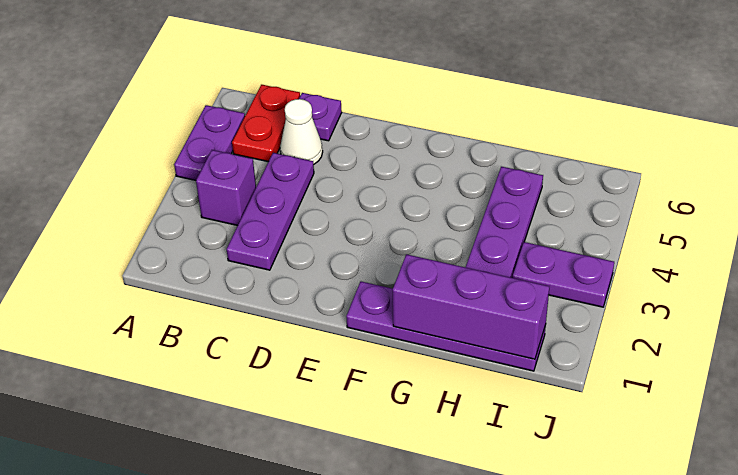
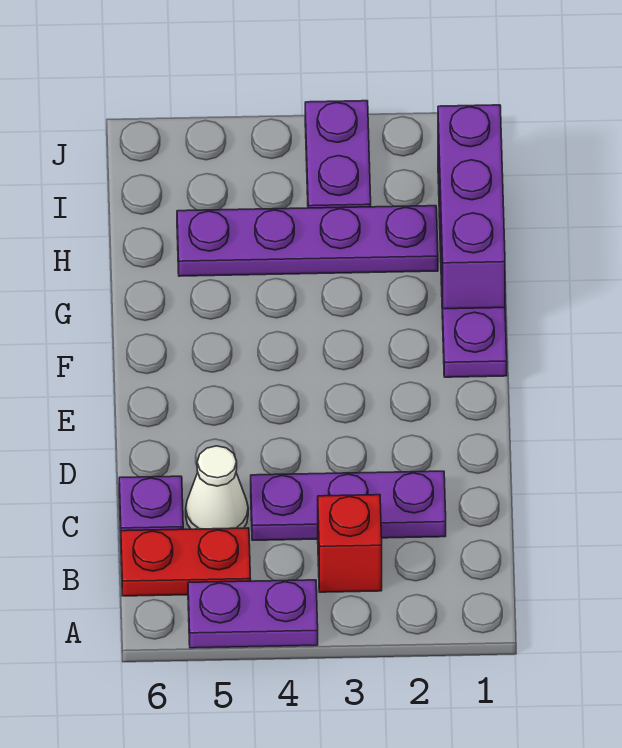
purple brick B3 level 1 -> red brick B3 level 1

